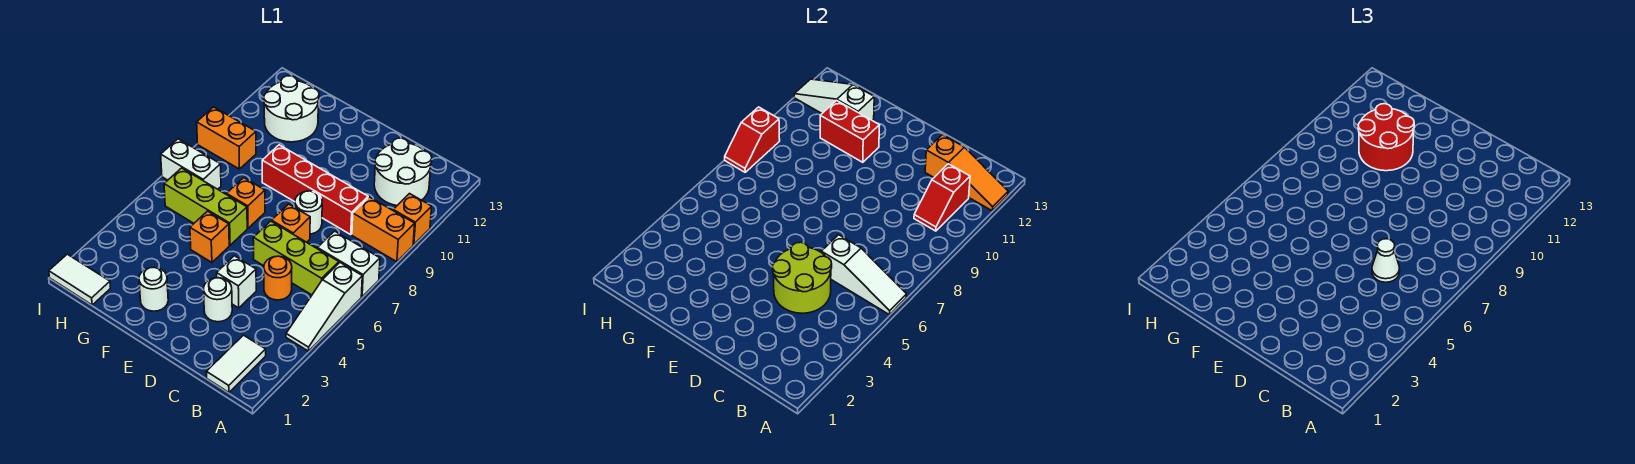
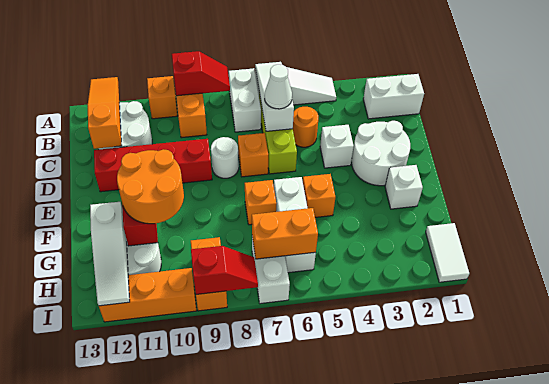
white tile B1:B2 level 1 -> white brick B1:B2 level 1
red slope B10:B11 level 2 top 11 -> red slope A8:A9 level 2 top 9
lime round brick C4:D5 level 2 -> none
red brick C9:F9 level 1 -> red brick D9:D12 level 1
white round brick D3 level 1 -> white round brick D2:E3 level 1
white round brick F2 level 1 -> white brick F2 level 1
lime brick F6:H6 level 1 -> white brick F6:H6 level 1
red round brick F10:G11 level 3 -> orange round brick F10:G11 level 3
none -> orange brick H6:H7 level 2
none -> orange brick I10:I12 level 1

